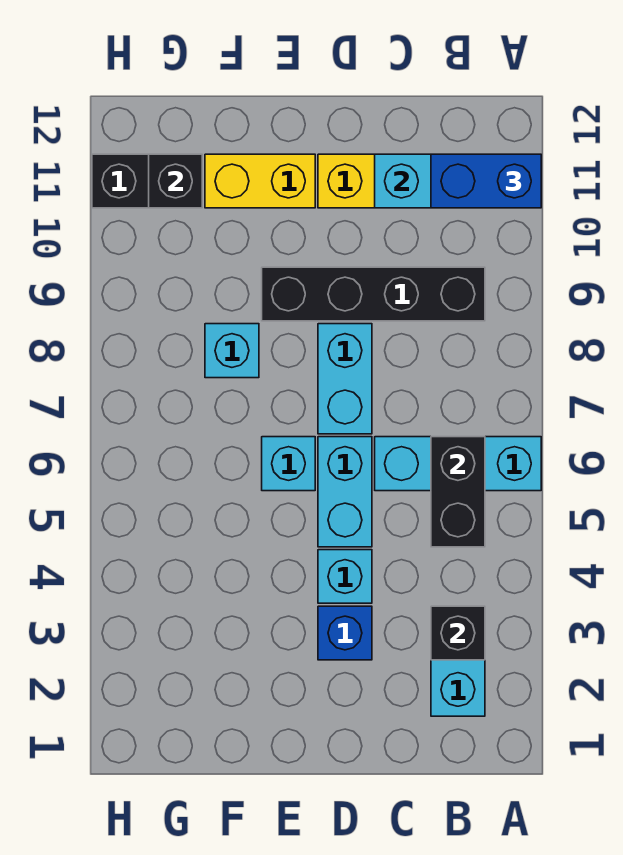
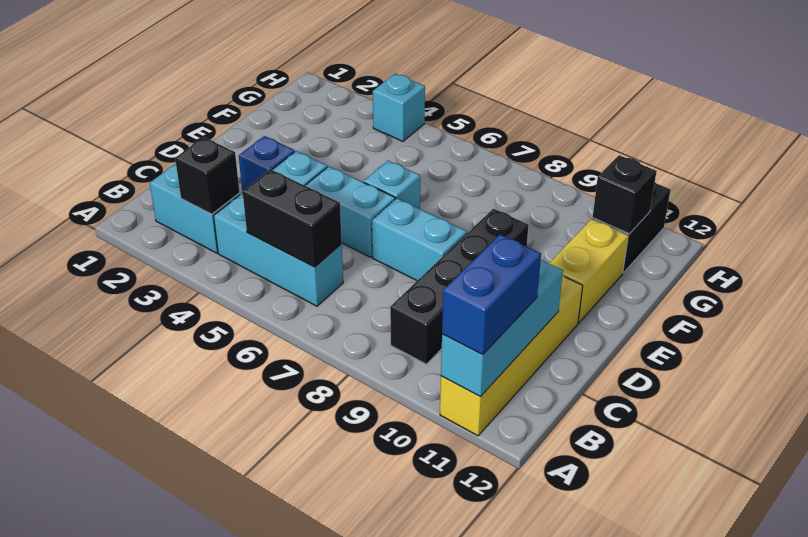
cyan brick A6:C6 level 1 -> cyan brick B4:B6 level 1
cyan brick F8 level 1 -> cyan brick H4 level 1

